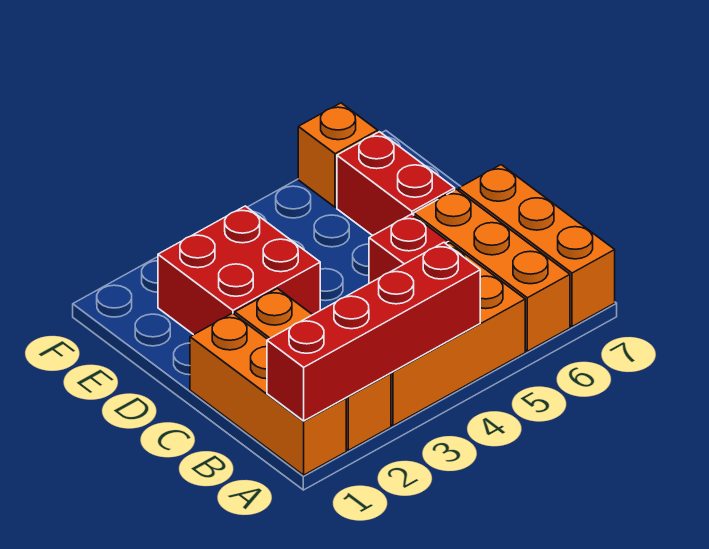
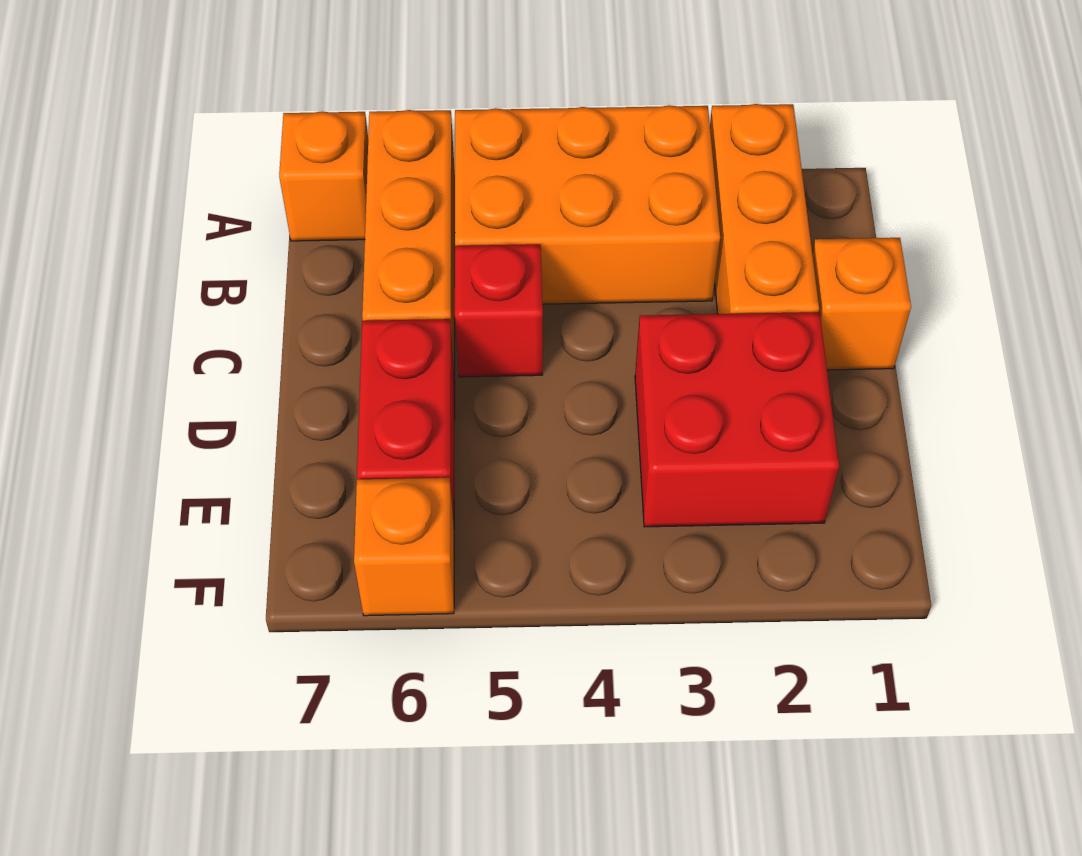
orange brick A1:C1 level 1 -> orange brick C1 level 1
red brick A1:A4 level 2 -> none
orange brick A7:C7 level 1 -> orange brick A7 level 1

